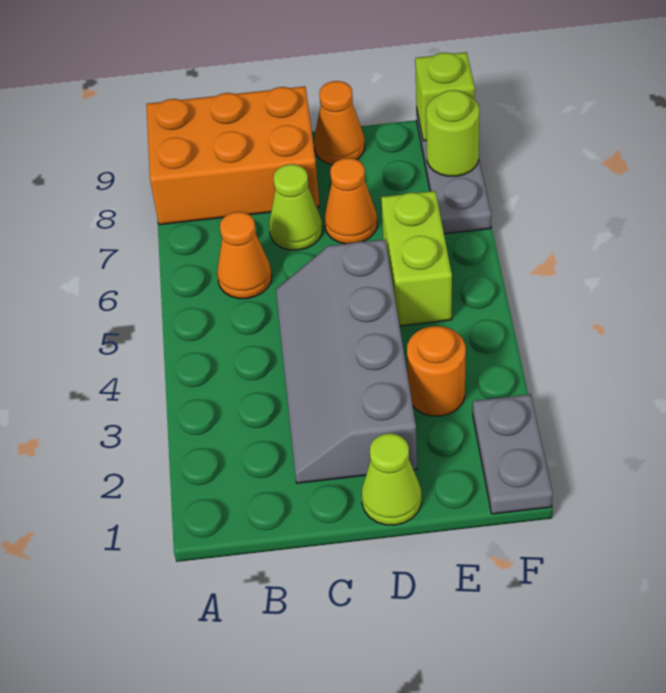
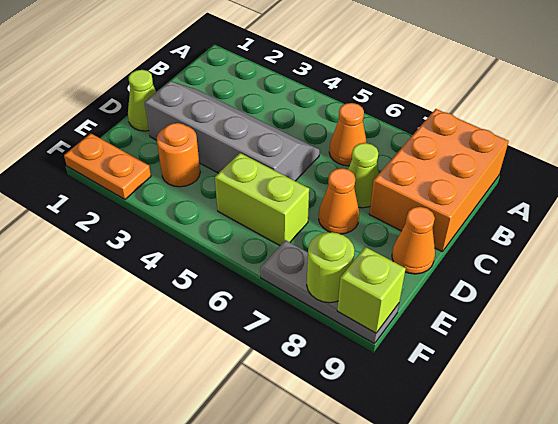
grey plate F1:F2 level 1 -> orange plate F1:F2 level 1

